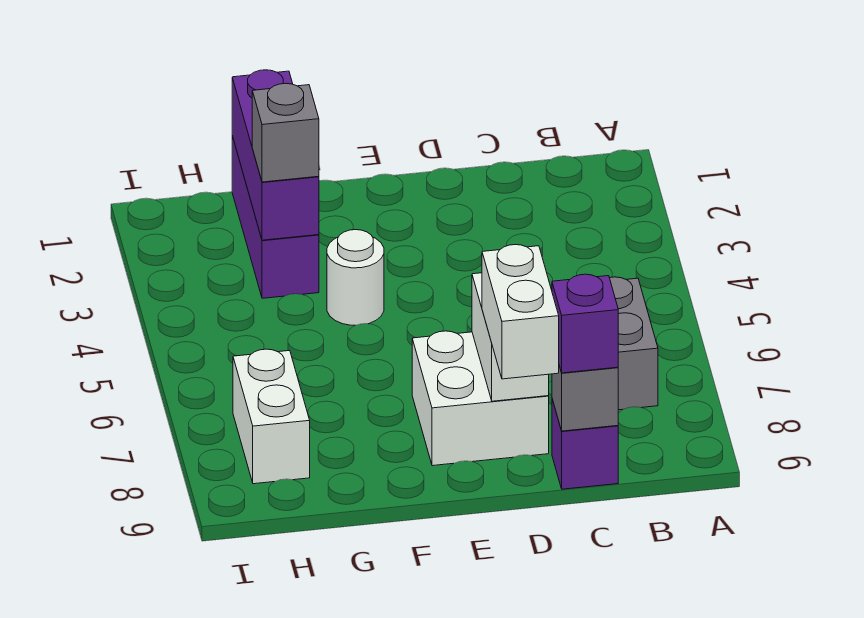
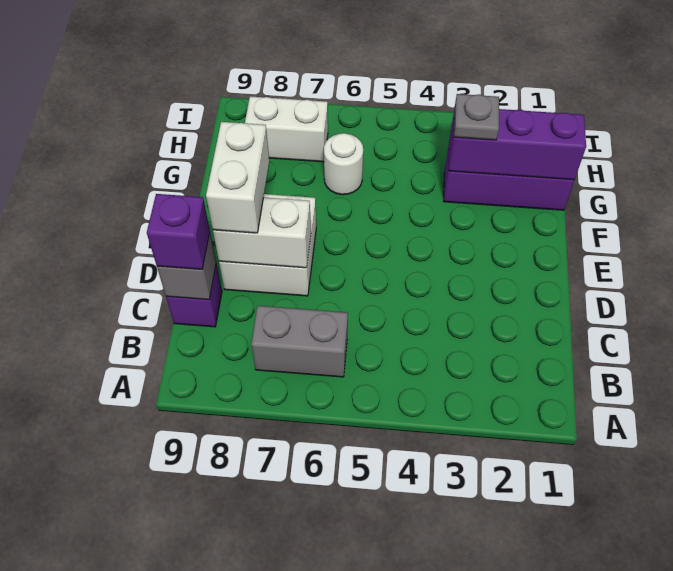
white brick D8:D9 level 3 -> white brick D8:E8 level 3
white round brick F4 level 1 -> white round brick G6 level 1
grey brick G3 level 3 -> grey plate G3 level 3

